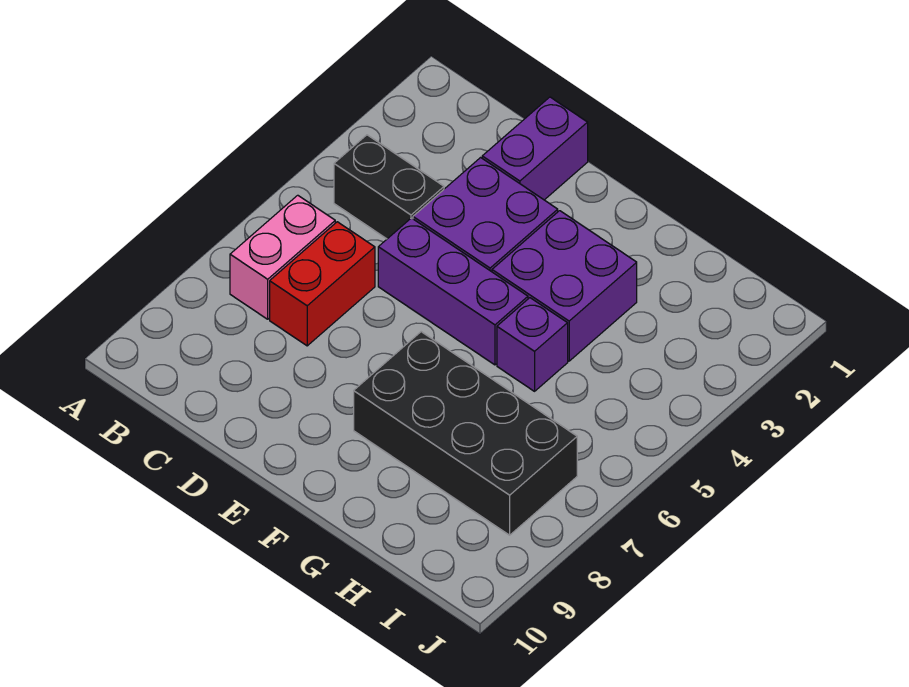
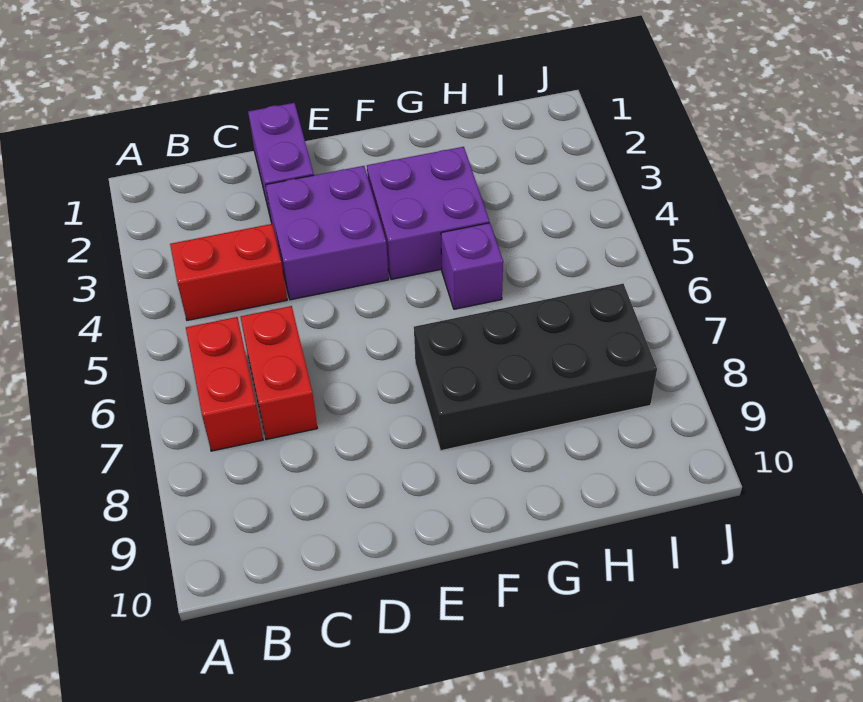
black brick B4:C4 level 1 -> red brick B4:C4 level 1
pink brick B6:B7 level 1 -> red brick B6:B7 level 1
purple brick D5:F5 level 1 -> none

